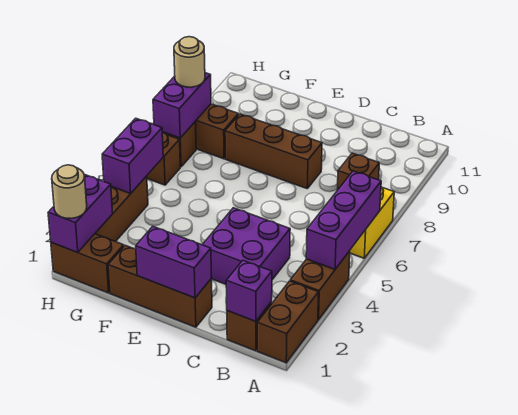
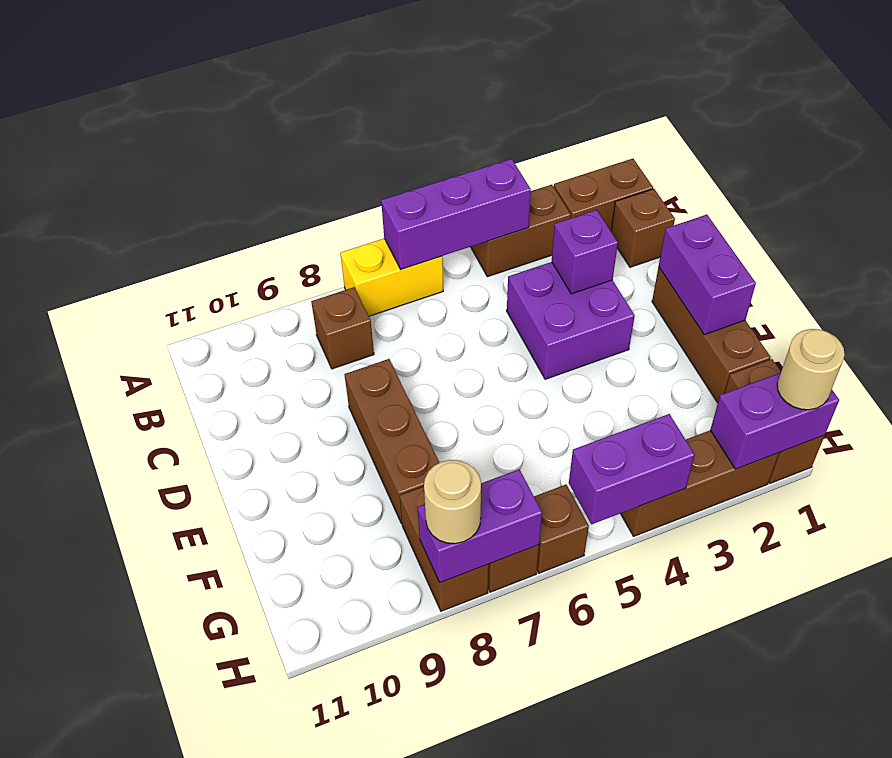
purple brick B1 level 2 -> purple brick C3 level 2

